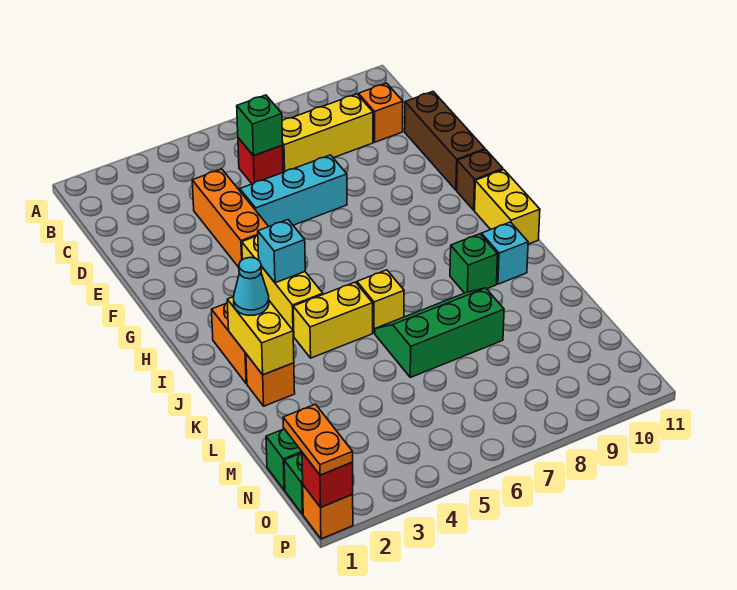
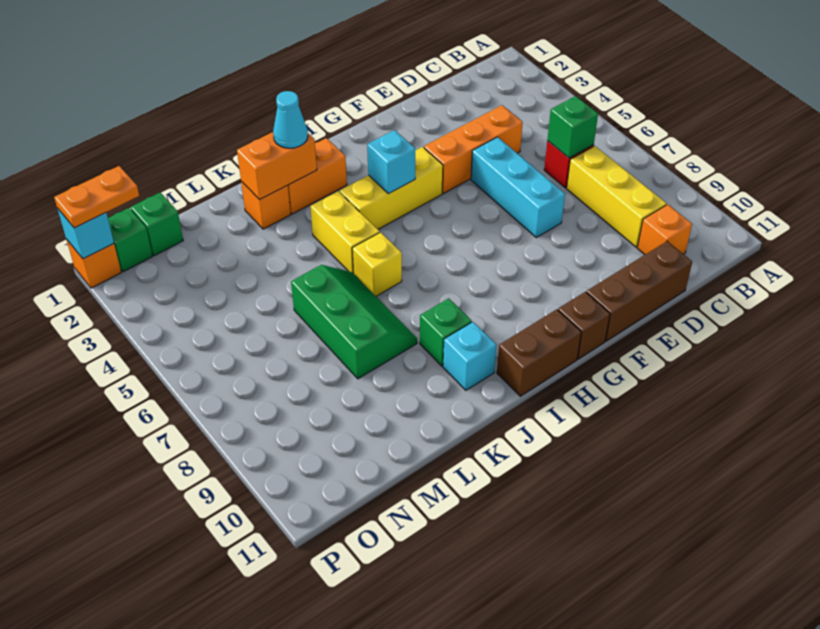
yellow brick H11:I11 level 1 -> brown brick H11:I11 level 1
yellow brick J2:K2 level 2 -> orange brick J2:K2 level 2
red brick P1 level 2 -> cyan brick P1 level 2

